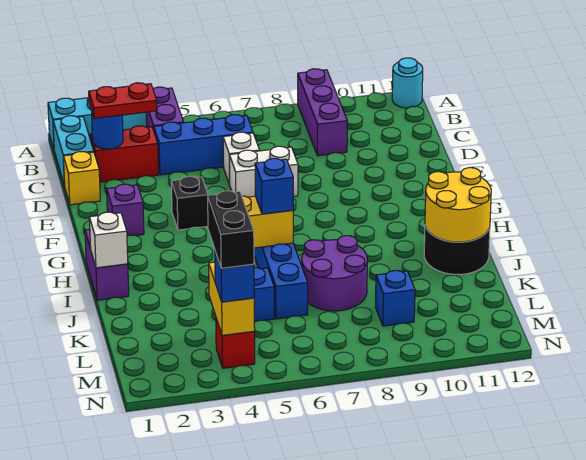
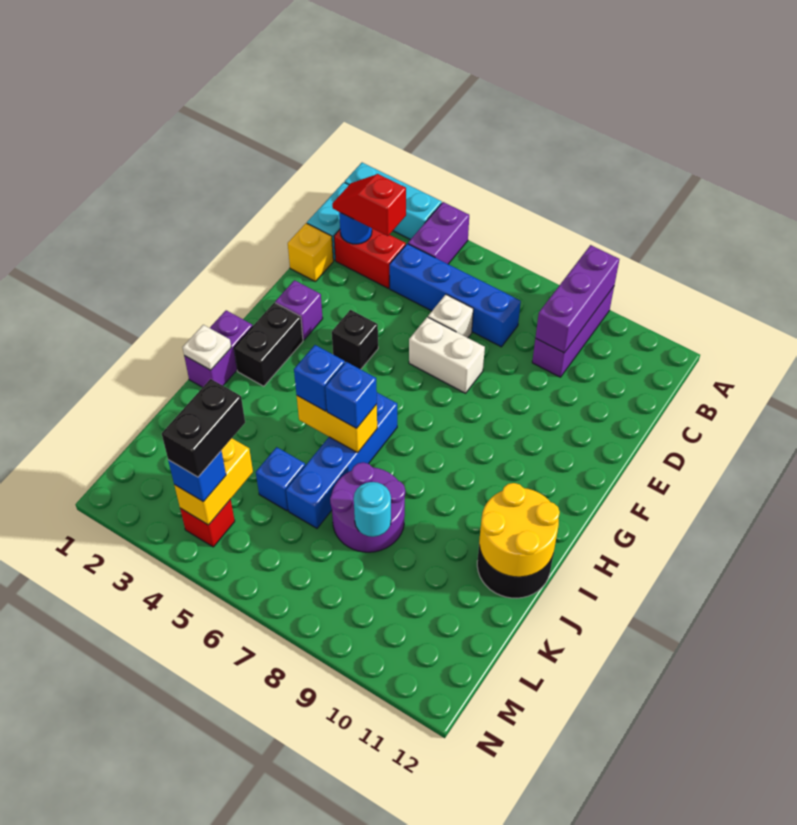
none -> purple brick A9:C9 level 2
cyan round brick A12 level 1 -> cyan round brick K8 level 2
red plate C2:C3 level 3 -> red slope C2:C3 level 3 top 3
blue brick C4:C6 level 1 -> blue brick C4:C7 level 1
none -> black brick G2:H2 level 1
white brick I1 level 2 -> white plate I1 level 2
blue brick L9 level 1 -> blue brick I5 level 3

